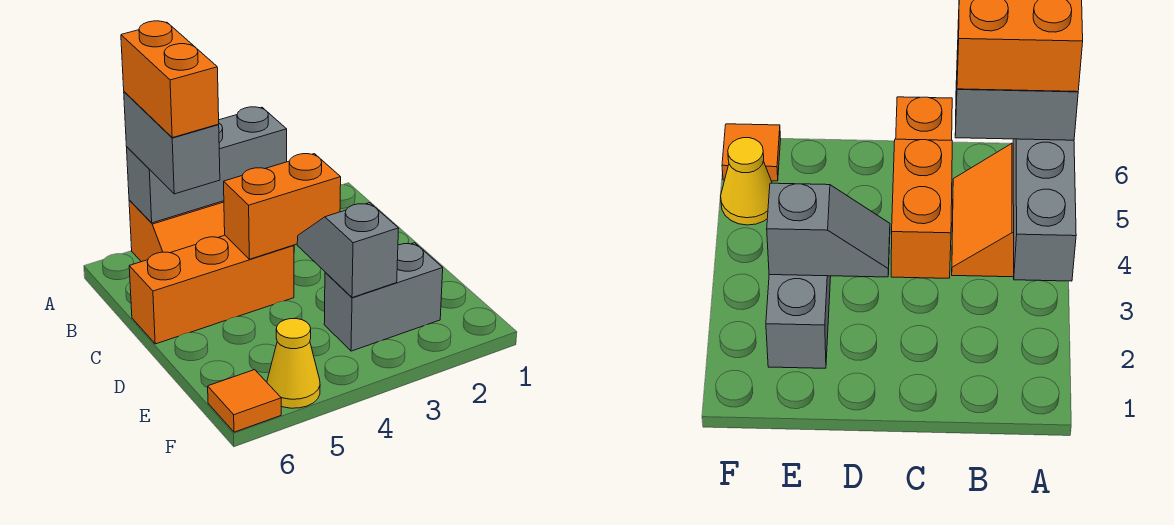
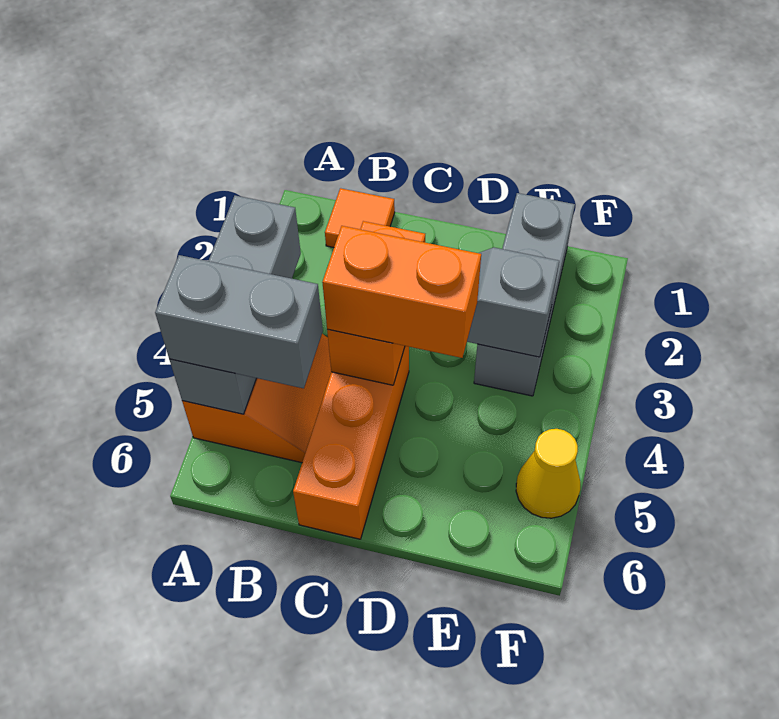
orange brick A5:B5 level 4 -> orange brick C4:D4 level 3
grey brick E2:E3 level 1 -> grey brick E1:E3 level 1
orange tile F6 level 1 -> orange tile B1 level 1

